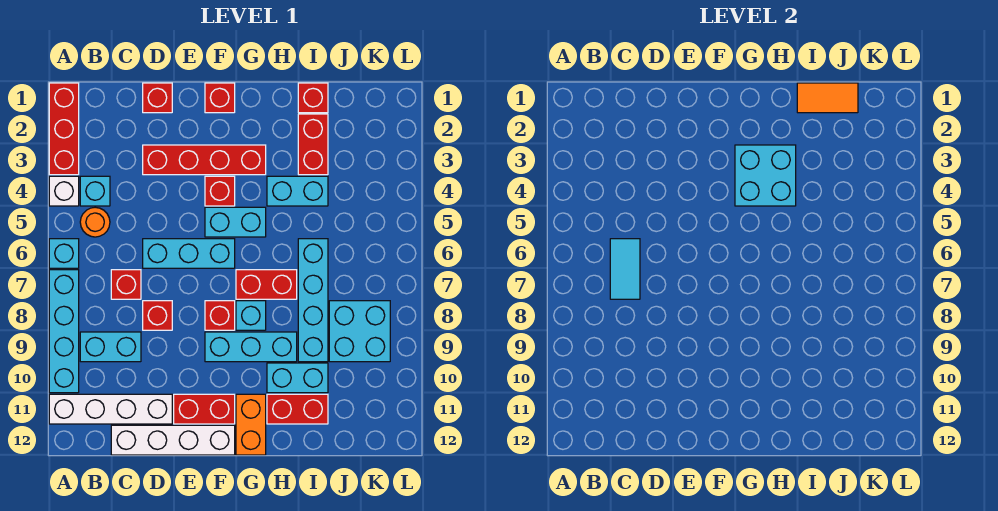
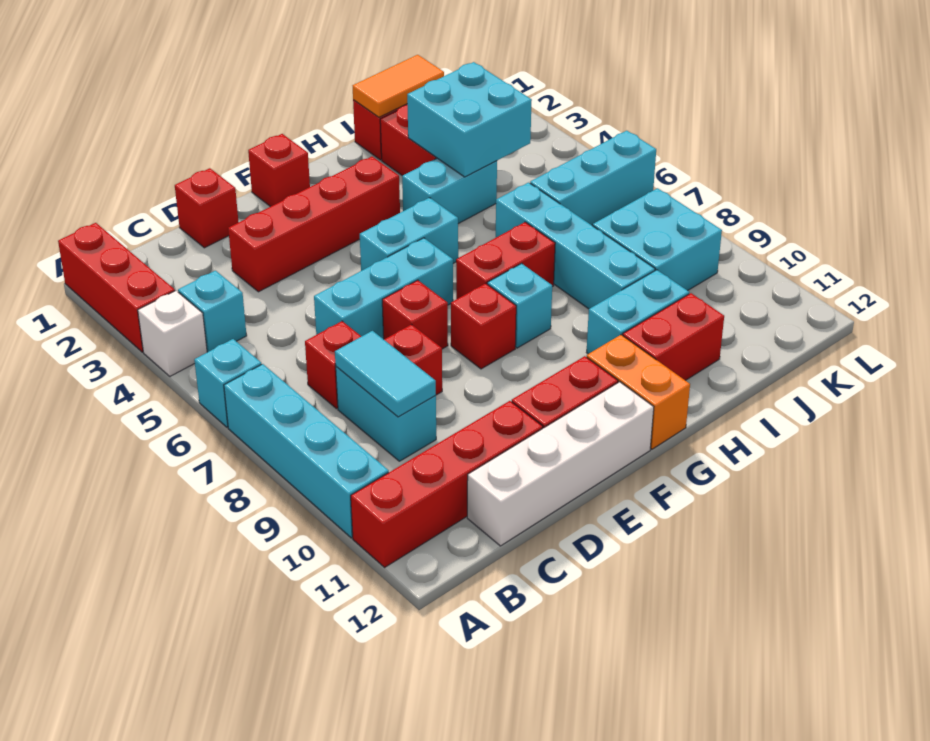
white brick A11:D11 level 1 -> red brick A11:D11 level 1
orange round brick B5 level 1 -> none
cyan brick B9:C9 level 1 -> cyan brick C8:C9 level 1
cyan tile C6:C7 level 2 -> cyan tile C8:C9 level 2
red brick F4 level 1 -> red brick E7 level 1
cyan brick F9:H9 level 1 -> cyan brick J6:L6 level 1
cyan brick G3:H4 level 2 -> cyan brick I3:J4 level 2

